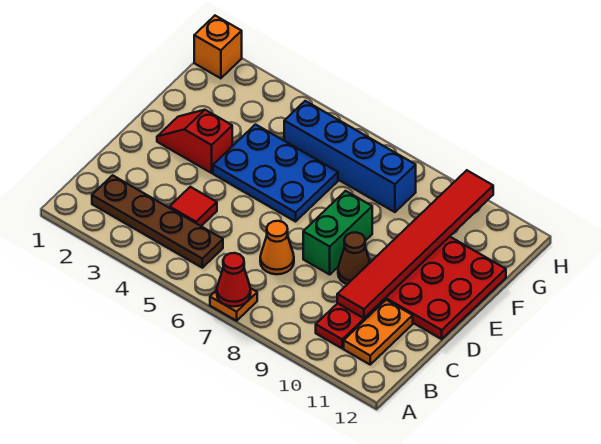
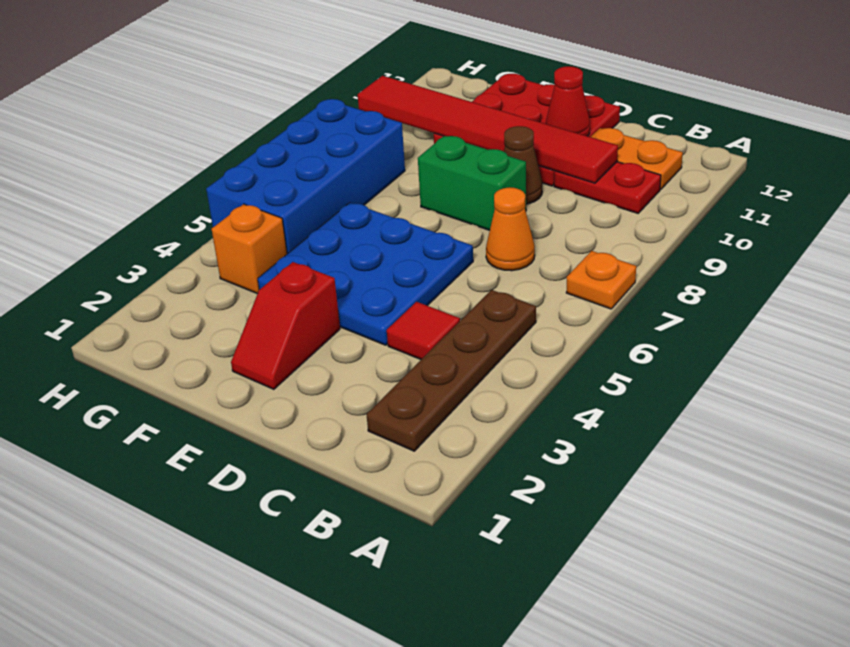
red cone A7 level 2 -> red cone D11 level 2
blue plate E4:F6 level 1 -> blue plate D4:F6 level 1
blue brick G5:G8 level 1 -> blue brick G5:H8 level 1
orange brick H1 level 1 -> orange brick G4 level 1

